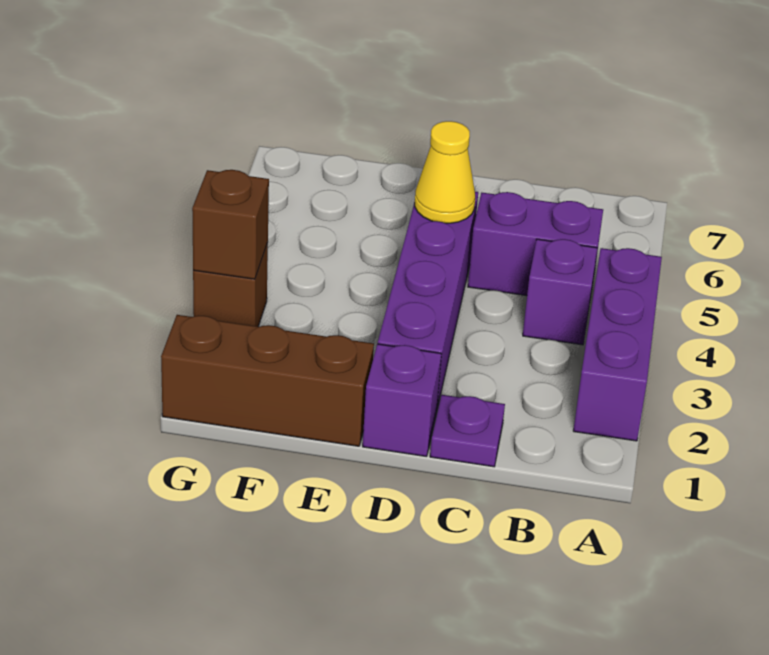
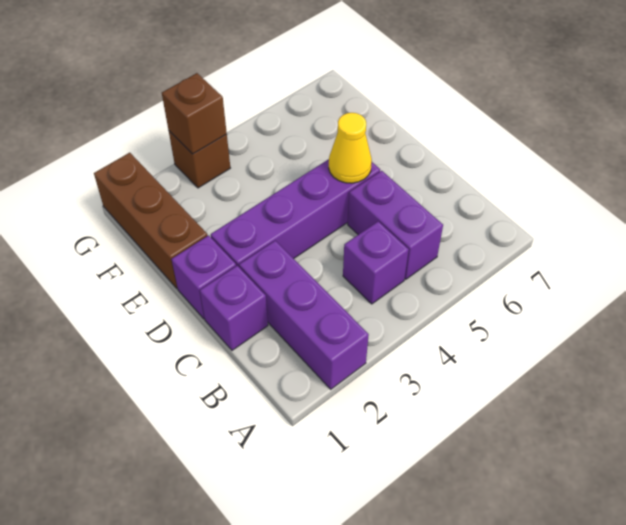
purple brick A2:A4 level 1 -> purple brick A2:C2 level 1
purple plate C1 level 1 -> purple brick C1 level 1

